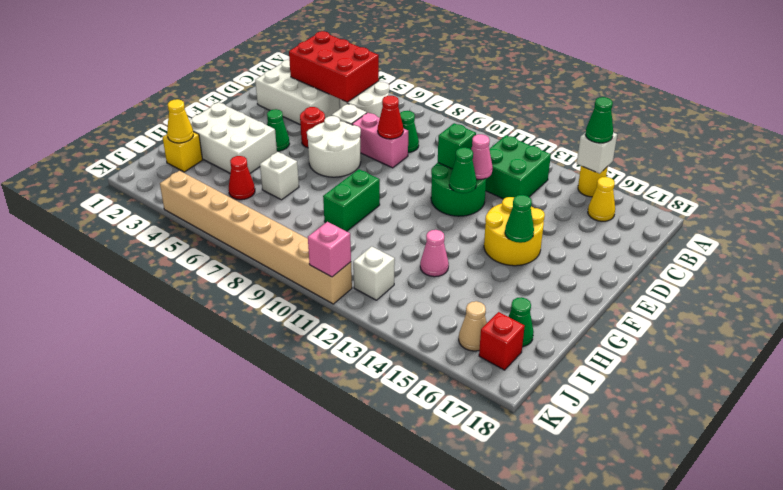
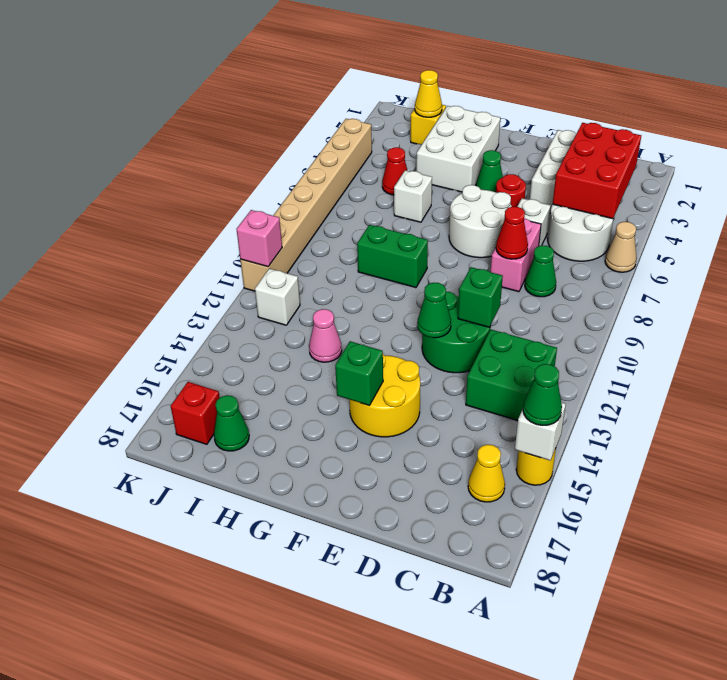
pink cone D12 level 2 -> none
green cone F15 level 2 -> green brick F15 level 2
tan cone J16 level 1 -> tan cone A6 level 1

